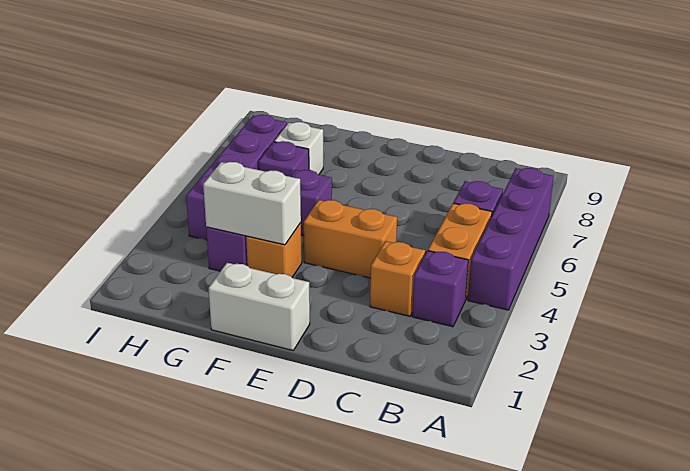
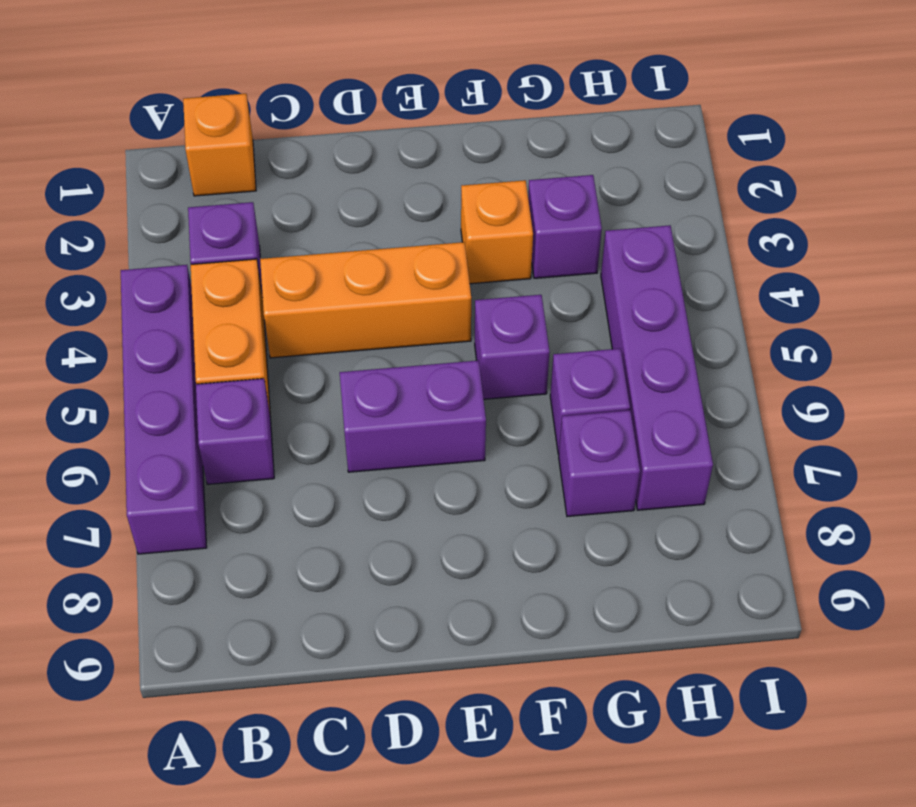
orange brick C3 level 1 -> orange brick B1 level 1
orange brick D4:E4 level 1 -> orange brick C4:E4 level 1
none -> purple brick D6:E6 level 1
white brick E1:F1 level 1 -> none
white brick F3:G3 level 2 -> none
white brick G7 level 1 -> purple brick G7 level 1

